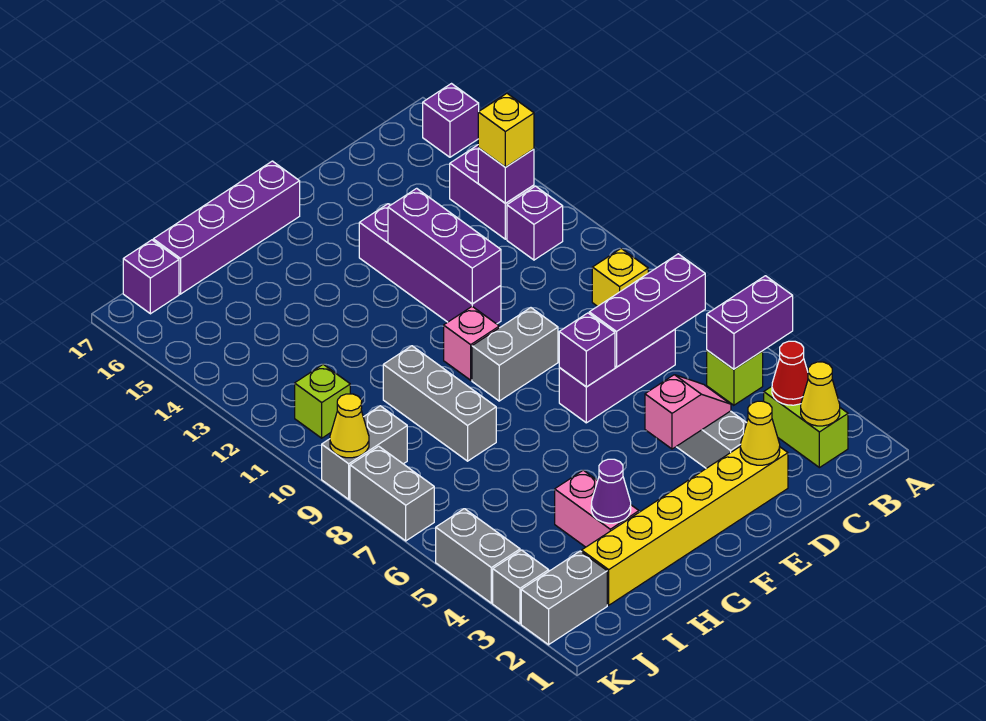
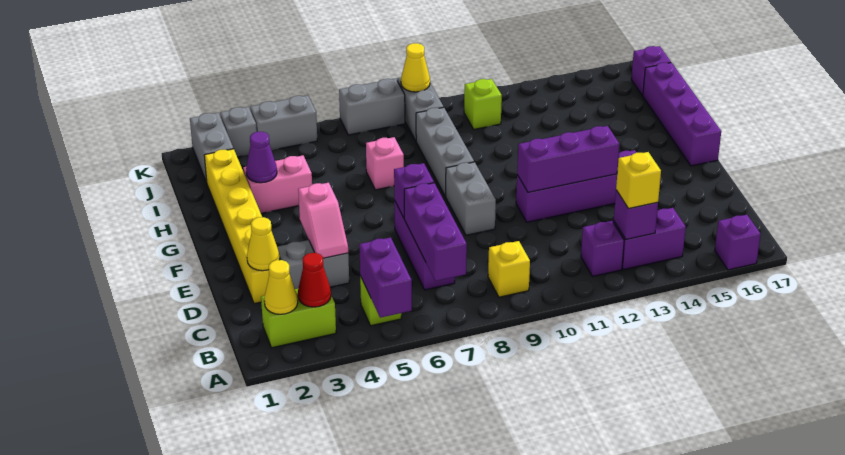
pink brick F10 level 1 -> pink brick H7 level 1
grey brick H8:H10 level 1 -> grey brick G9:I9 level 1

